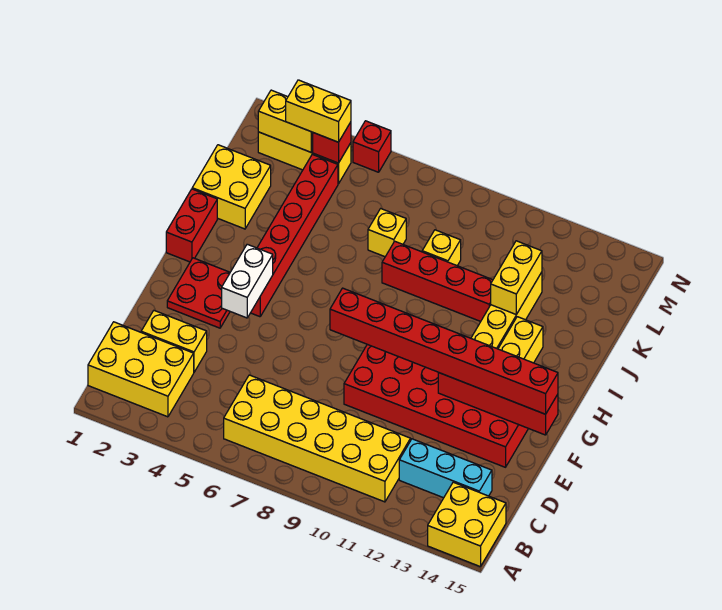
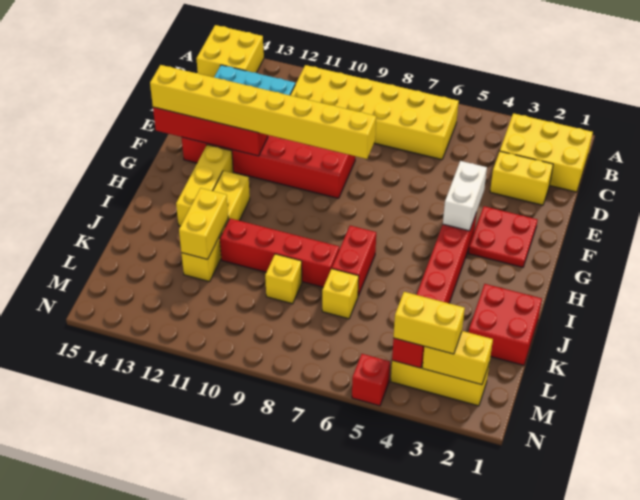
red brick F8:F15 level 3 -> yellow brick F8:F15 level 3
red brick H1:I1 level 1 -> red brick I7:J7 level 1
yellow brick J1:K2 level 1 -> red brick J1:K2 level 1

